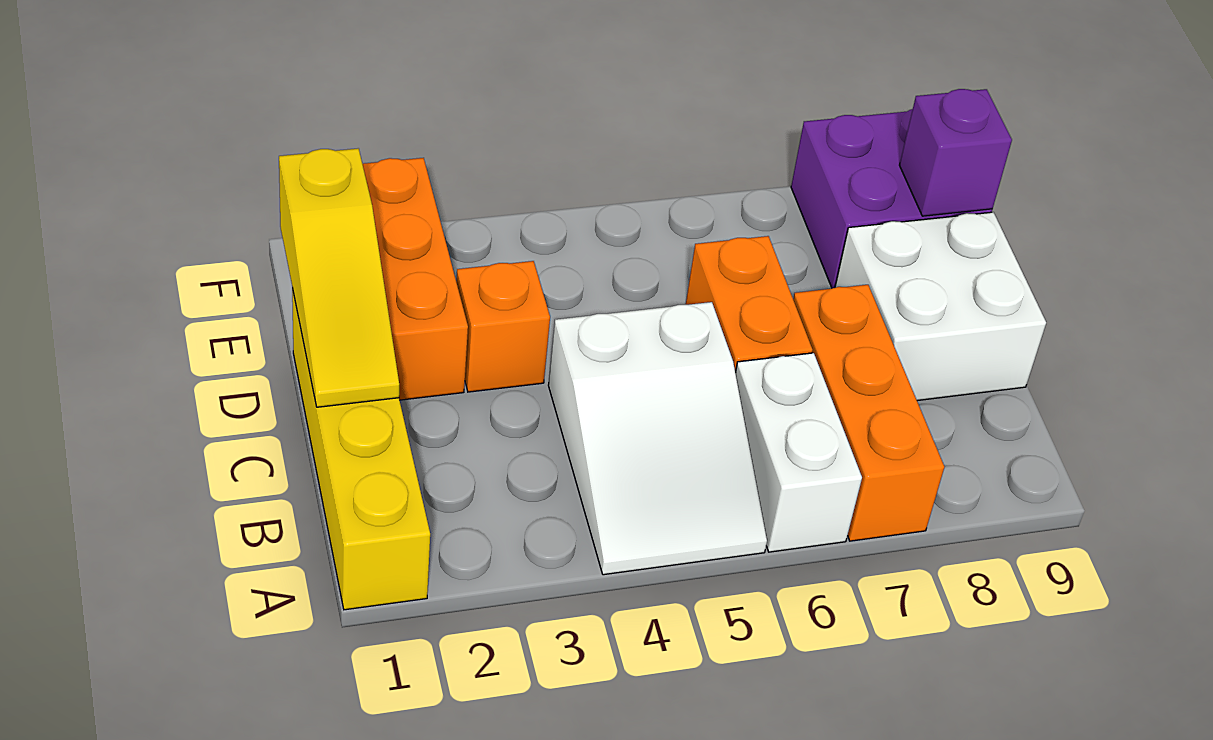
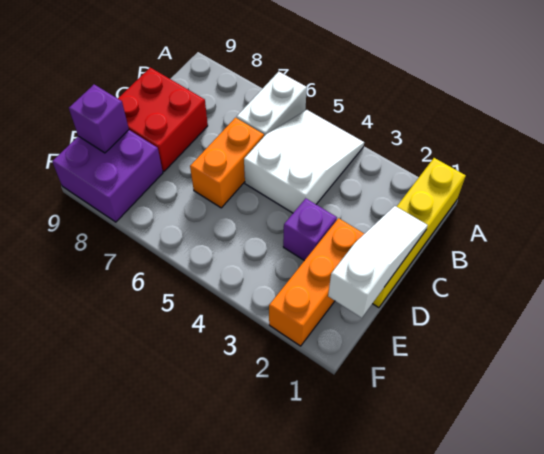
orange brick A7:C7 level 1 -> none
yellow slope C1:E1 level 2 top E -> white slope C1:E1 level 2 top E
white brick C8:D9 level 1 -> red brick C8:D9 level 1
orange brick D3 level 1 -> purple brick D3 level 1

